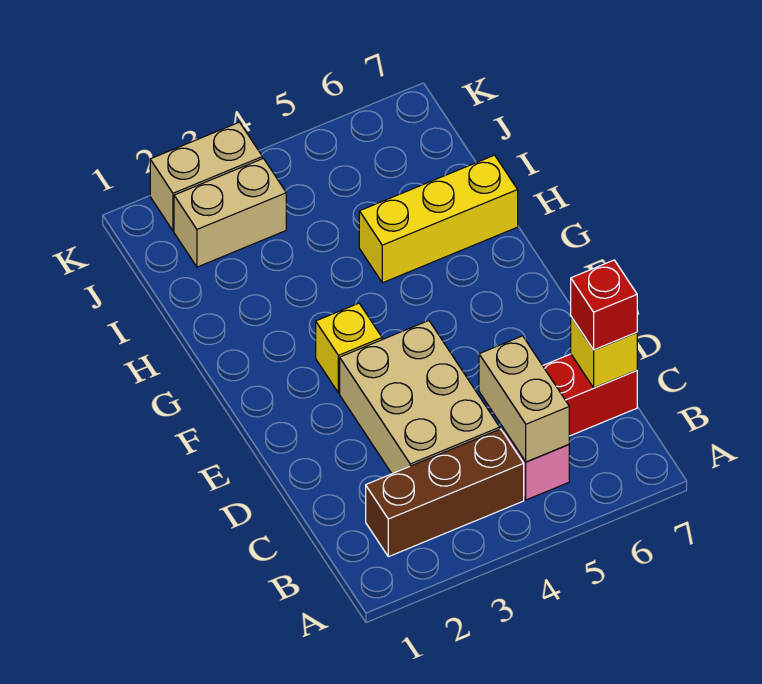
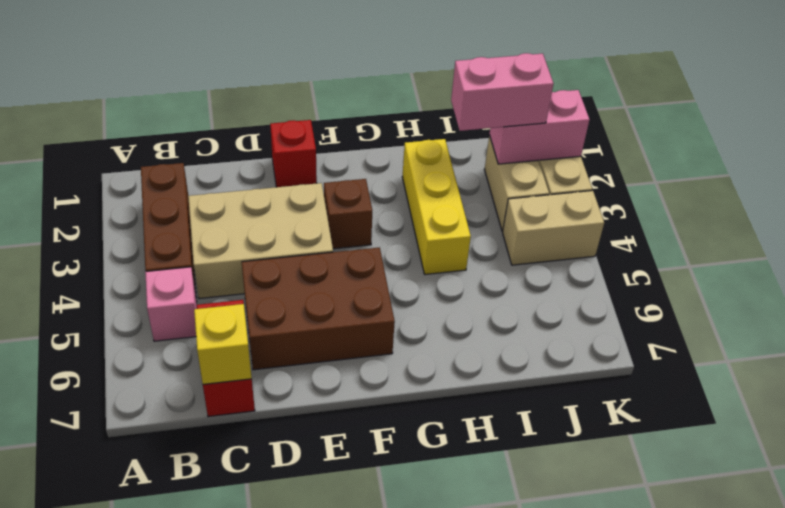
tan brick B5:C5 level 2 -> tan brick J4:K4 level 1
red brick C7 level 3 -> red brick E1 level 1
none -> brown brick D5:F6 level 1
yellow brick F3 level 1 -> brown brick F3 level 1
yellow brick H5:H7 level 1 -> yellow brick H2:H4 level 1
none -> pink brick I2:J2 level 3
none -> pink brick J2:K2 level 2

